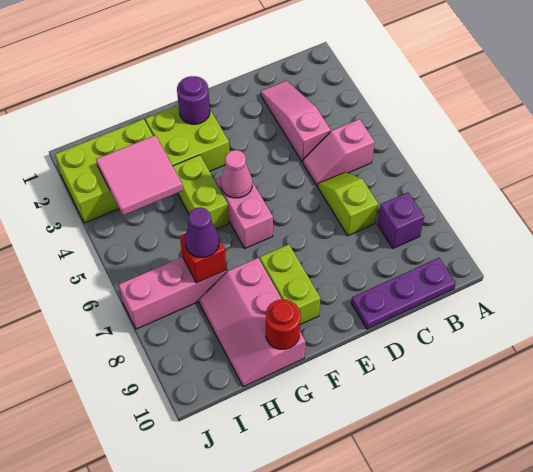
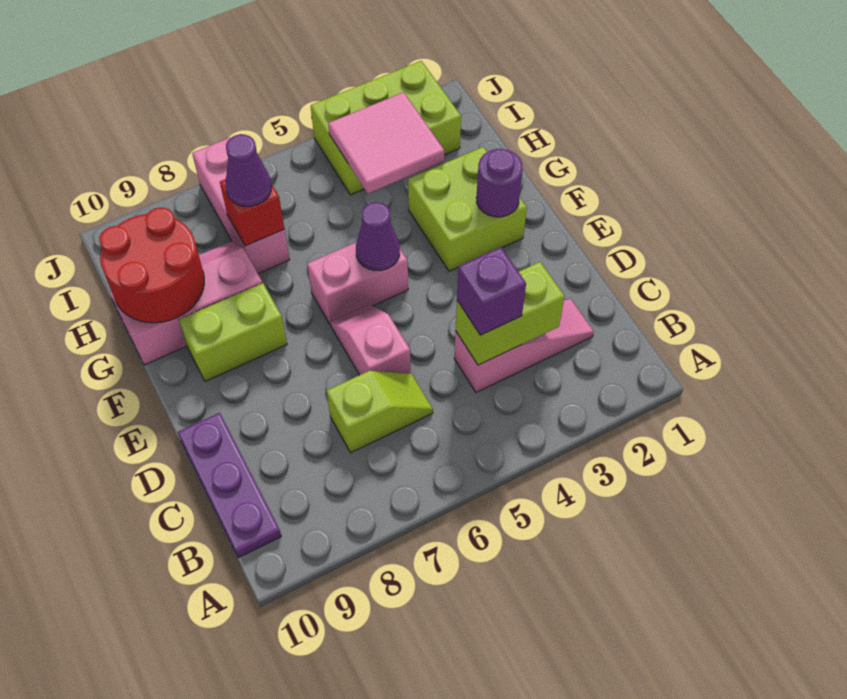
pink slope B5:C5 level 1 top B -> pink slope D6:E6 level 1 top D
purple brick B8 level 1 -> purple brick C4 level 3
pink cone F5 level 2 -> purple cone F5 level 2
lime brick G4:G5 level 1 -> lime brick C3:C4 level 2
red round brick G10 level 2 -> red round brick G9:H10 level 2
lime brick H2:J3 level 1 -> lime brick I2:J4 level 1

